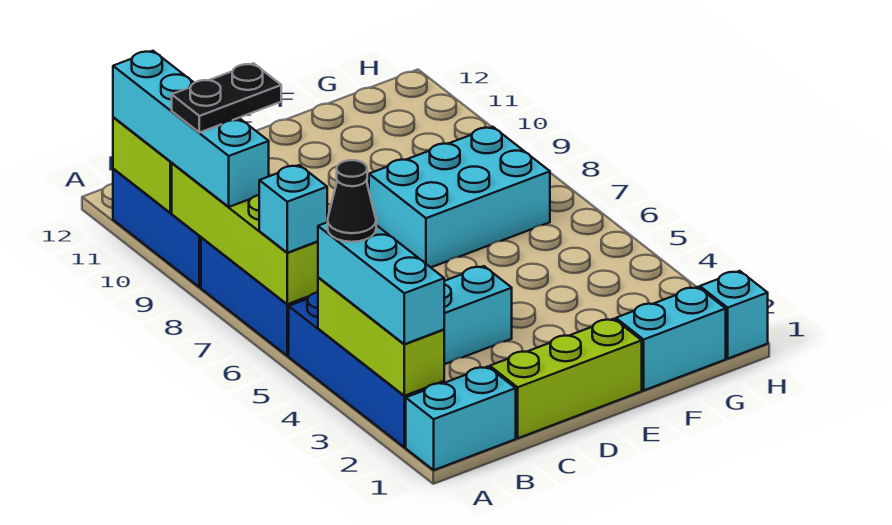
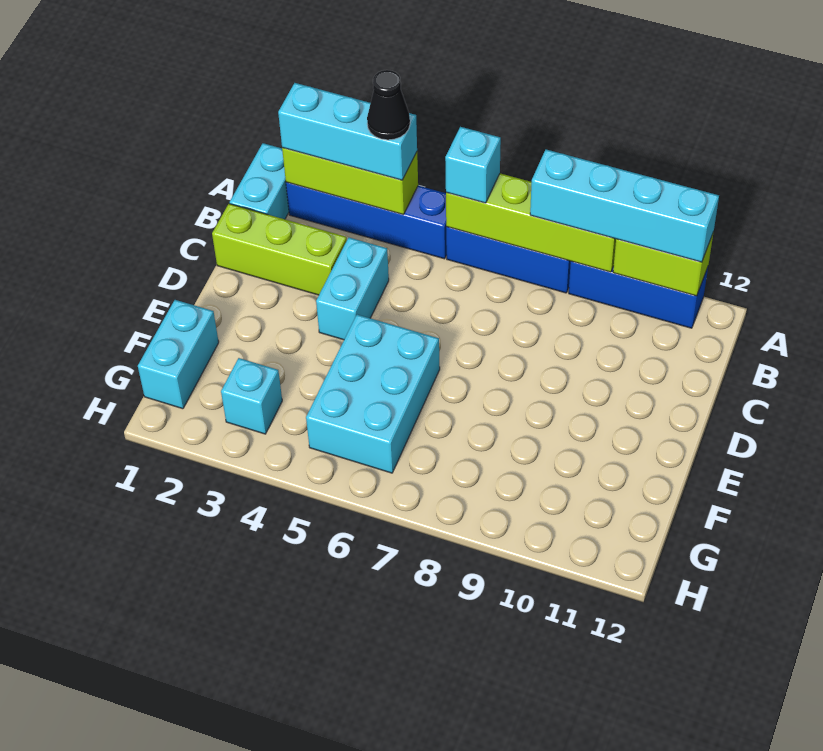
black plate A9:B9 level 4 -> none
lime brick C1:E1 level 1 -> lime brick C1:C3 level 1
cyan brick E7:G8 level 1 -> cyan brick E5:G6 level 1
cyan brick H1 level 1 -> cyan brick G3 level 1

